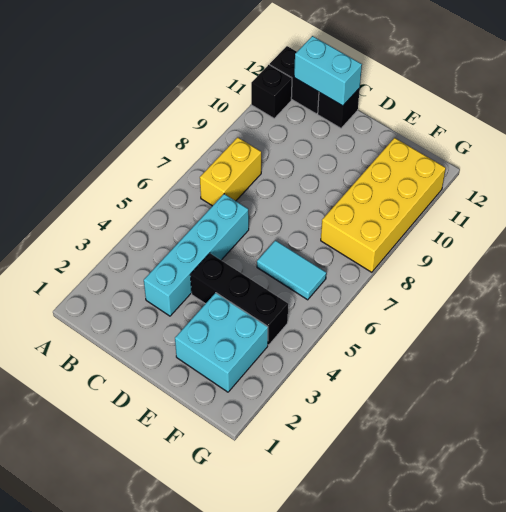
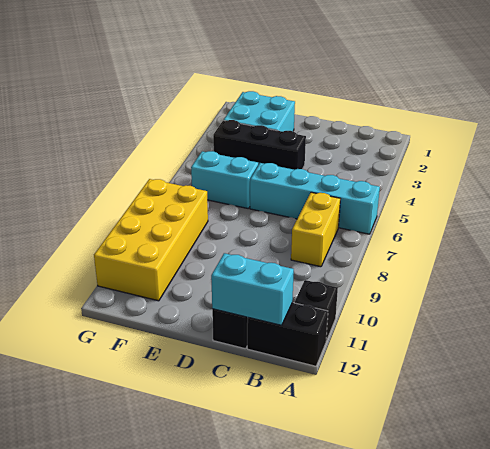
cyan brick C3:C6 level 1 -> cyan brick A6:D6 level 1
cyan tile E6:F6 level 1 -> cyan brick E6:F6 level 1

